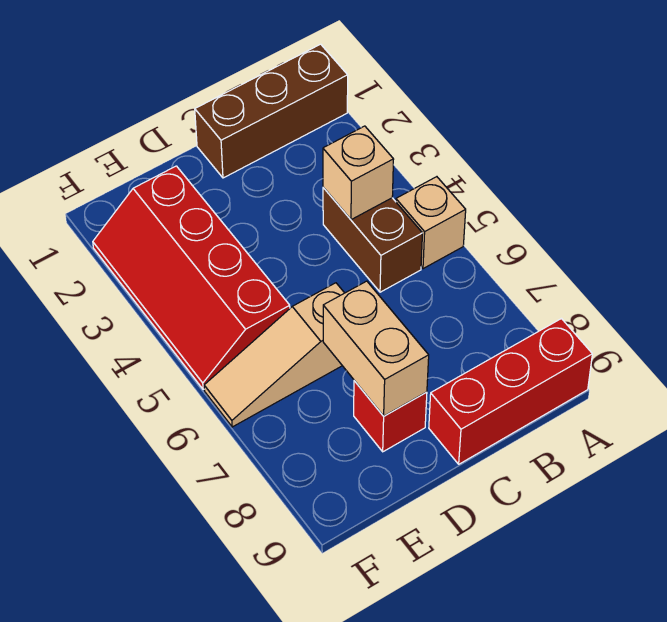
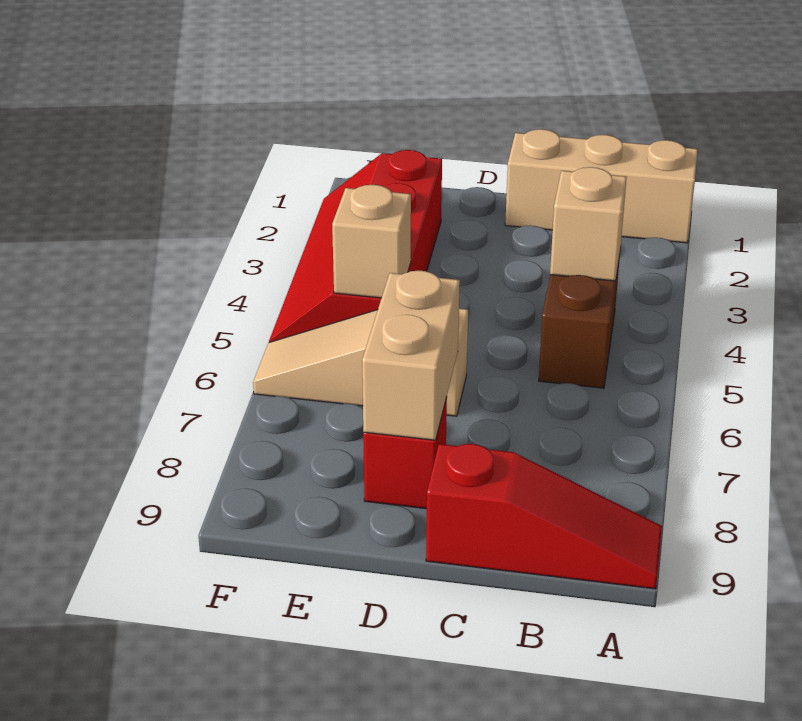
brown brick A1:C1 level 1 -> tan brick A1:C1 level 1
tan brick A5 level 1 -> tan brick E5 level 2
red brick A9:C9 level 1 -> red slope A9:C9 level 1 top C

